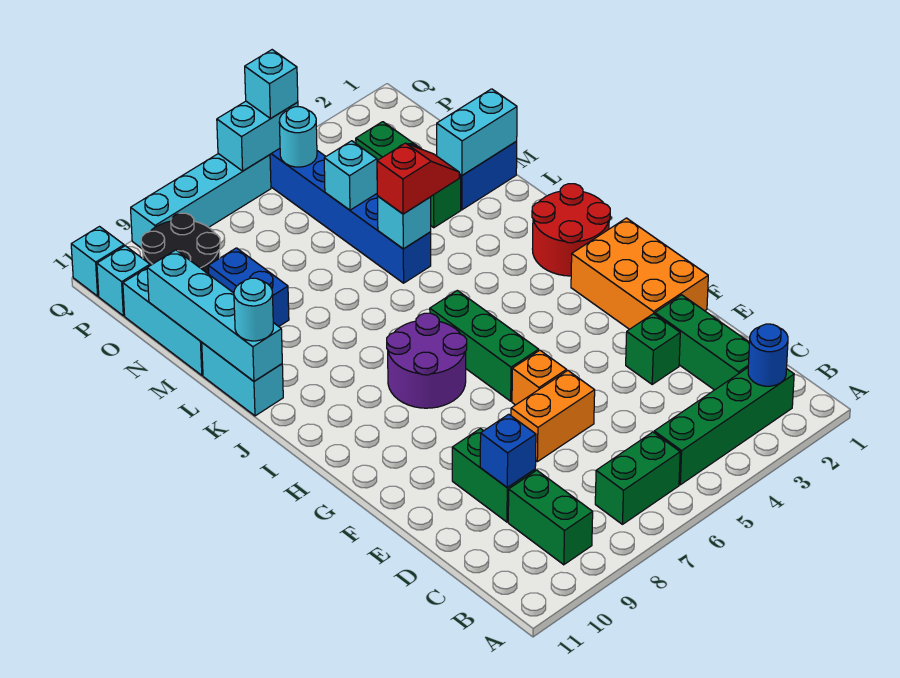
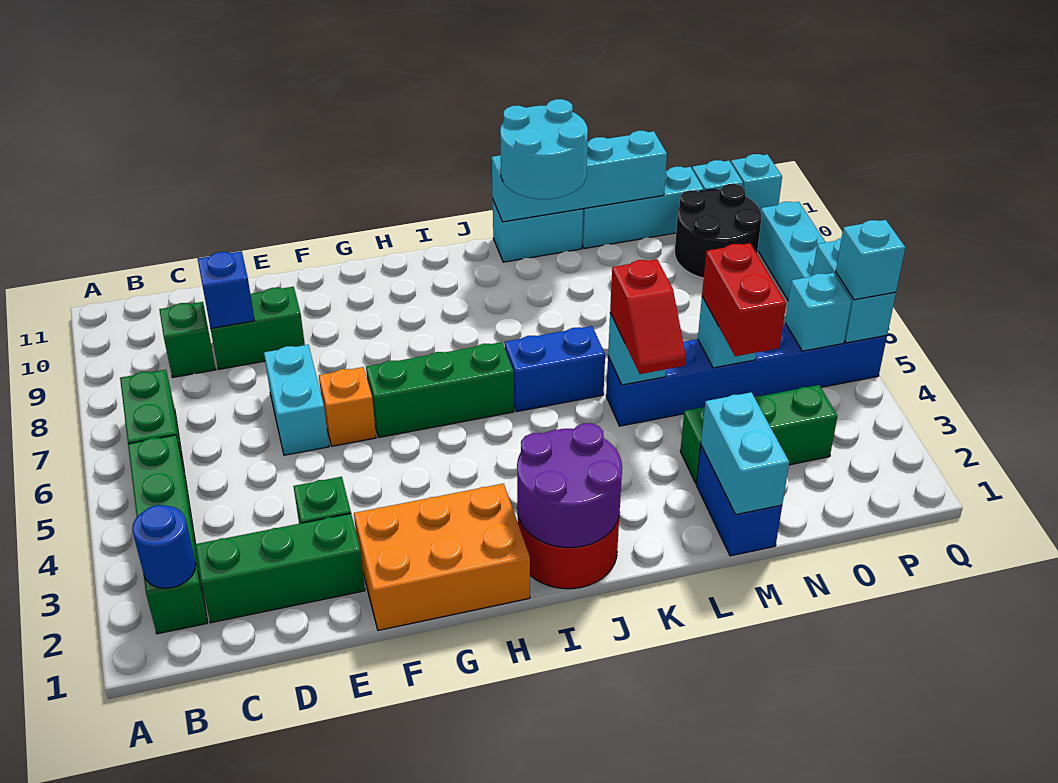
green brick B9:C9 level 1 -> green brick C9 level 1
orange brick E6:E7 level 1 -> cyan brick E6:E7 level 1
purple round brick H7:I8 level 1 -> purple round brick I1:J2 level 2
cyan round brick K11 level 3 -> cyan round brick K10:L11 level 3
blue brick M9:N9 level 1 -> blue brick J6:K6 level 1
none -> red brick N4:N5 level 3
cyan round brick P5 level 2 -> cyan brick P5 level 2

